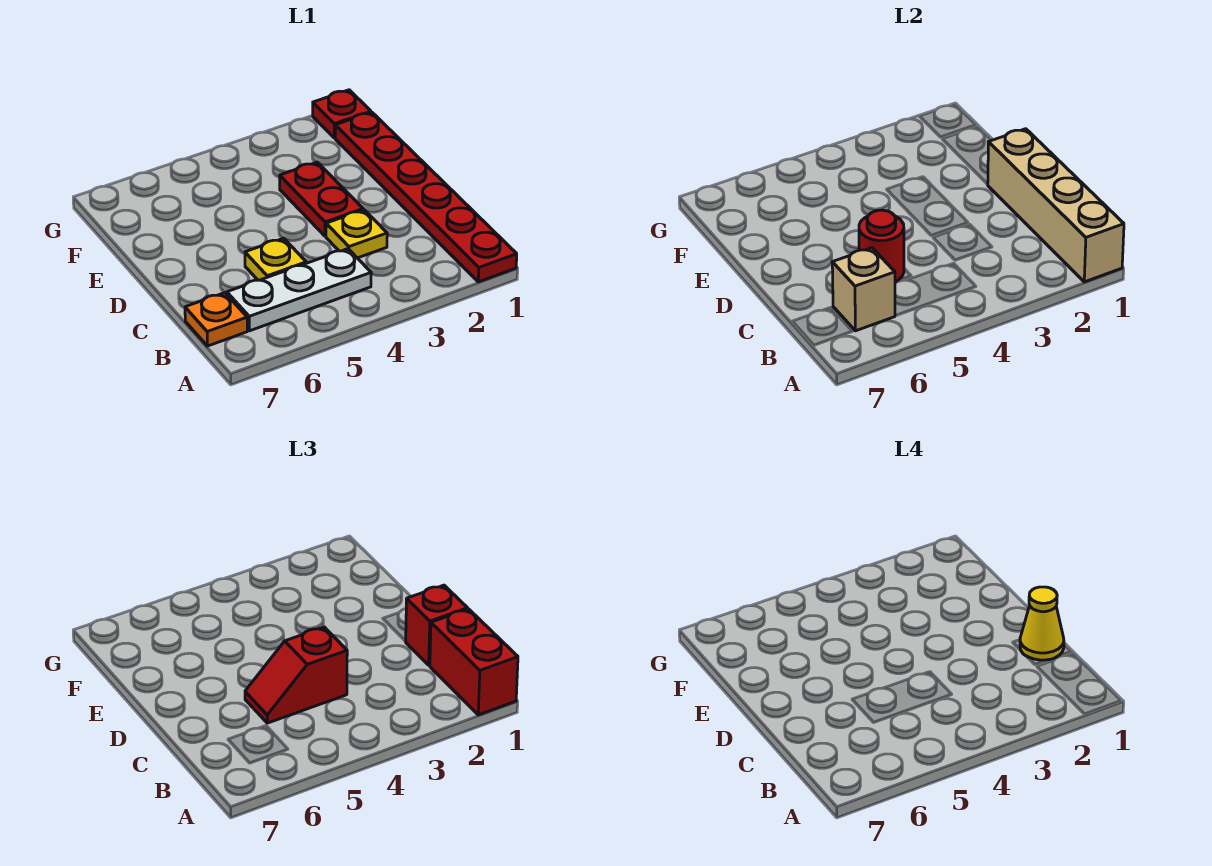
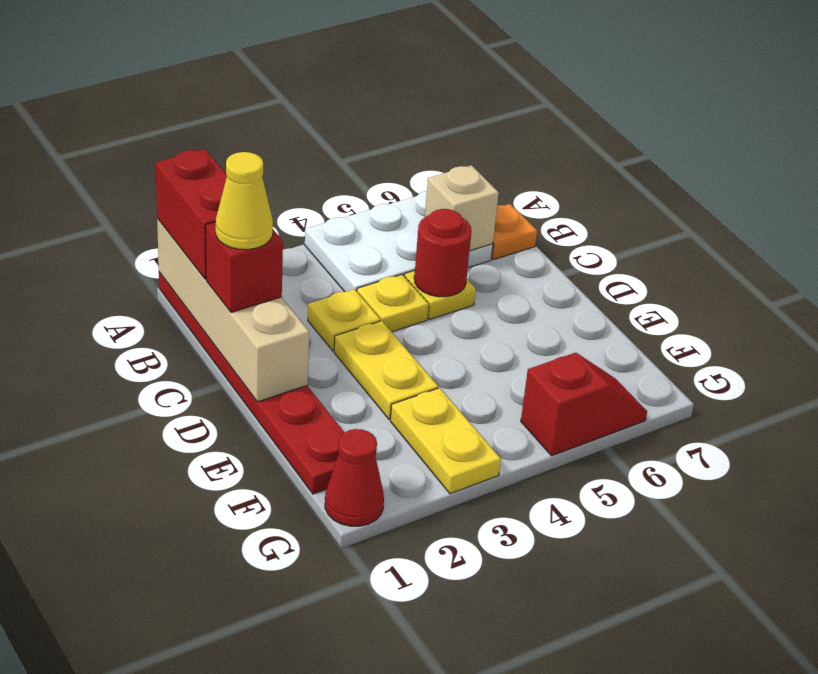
white plate B4:B6 level 1 -> white plate A4:B6 level 1
none -> yellow plate C4 level 1
red slope C4:C5 level 3 top 4 -> red slope G5:G6 level 1 top 5
red plate D3:E3 level 1 -> yellow plate D3:E3 level 1
none -> yellow plate F3:G3 level 1
red plate G1 level 1 -> red cone G1 level 1

